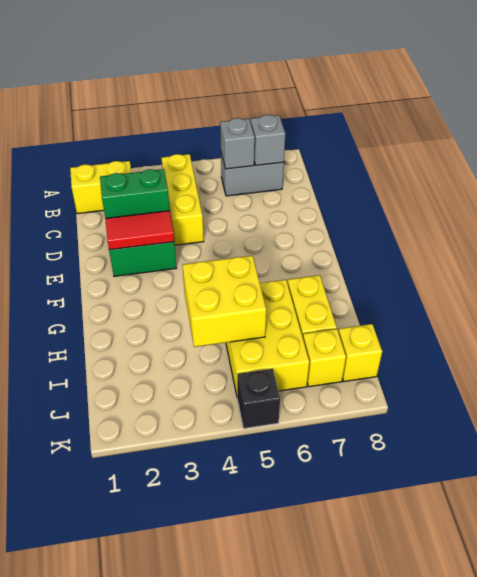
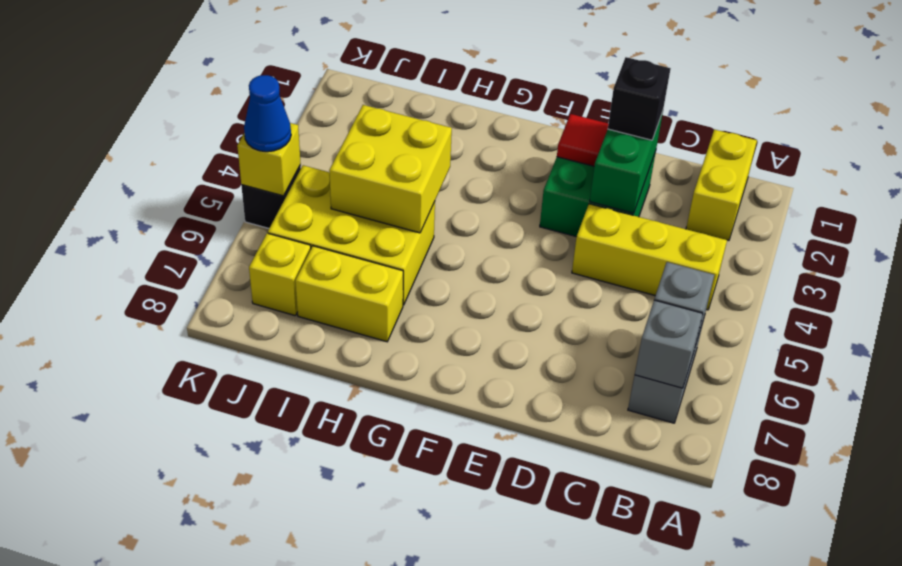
none -> black brick D2 level 3
red tile E2:E3 level 2 -> red tile E2 level 2
yellow brick J8 level 1 -> yellow brick K5 level 2
none -> blue cone K5 level 3

